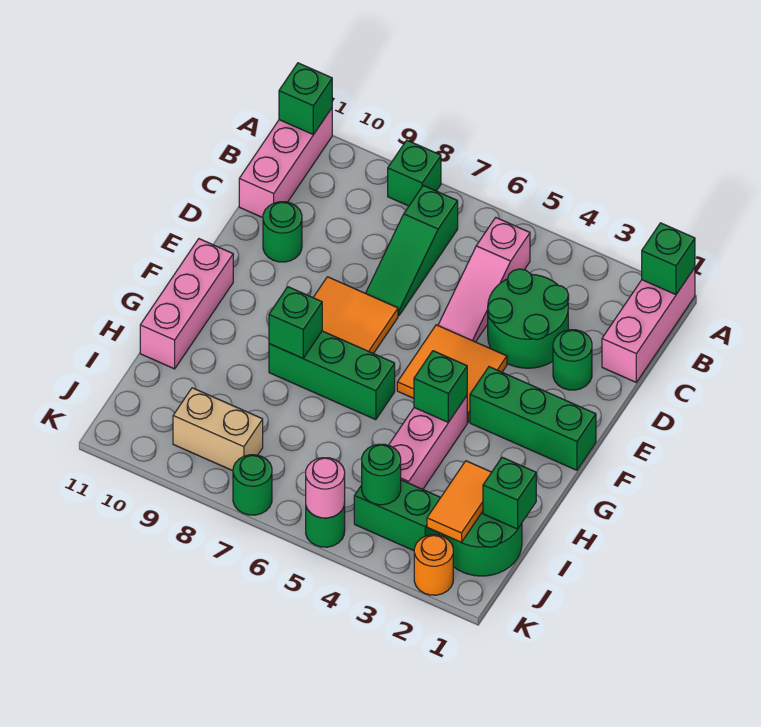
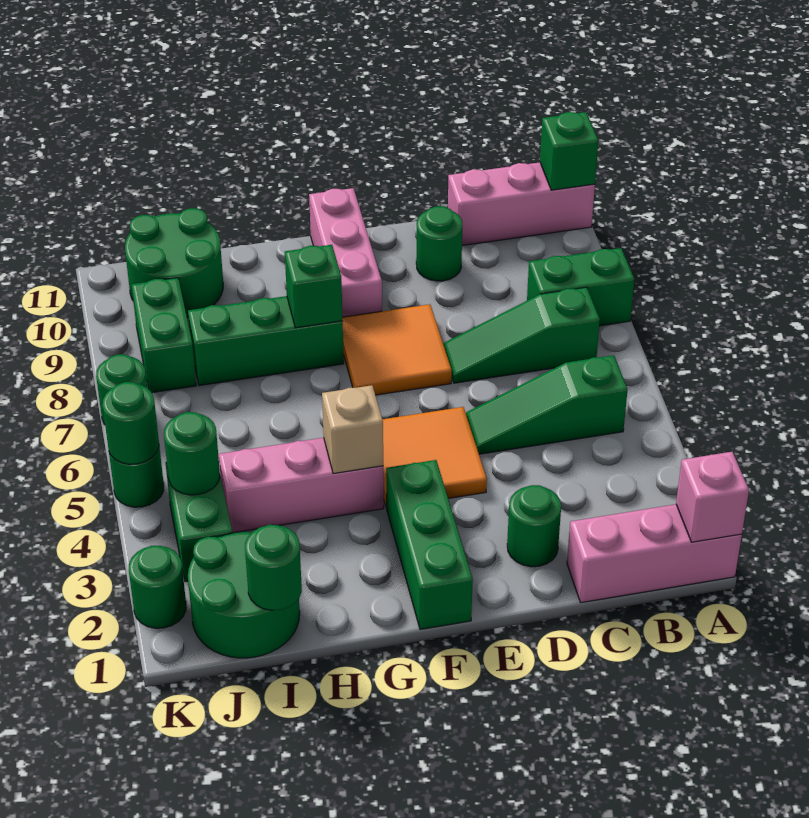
green brick A1 level 2 -> pink brick A1 level 2
green brick A8 level 1 -> green brick A8:B8 level 1
pink slope B5:D5 level 1 top B -> green slope B5:D5 level 1 top B
green round brick C3:D4 level 1 -> green round brick I10:J11 level 1
pink brick F11:H11 level 1 -> pink brick F9:F11 level 1
green brick G4 level 2 -> tan brick G4 level 2
green brick G6:G8 level 1 -> green brick G8:I8 level 1
green brick I1 level 2 -> green round brick I1 level 2
orange tile I2:J2 level 2 -> none
tan brick J8:J9 level 1 -> green brick J8:J9 level 1
orange round brick K2 level 1 -> green round brick K2 level 1
pink round brick K5 level 2 -> green round brick K5 level 2

